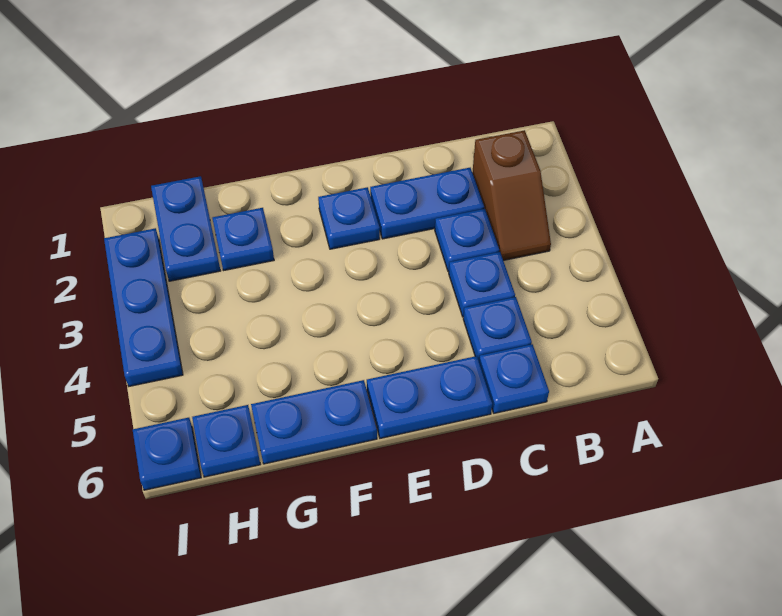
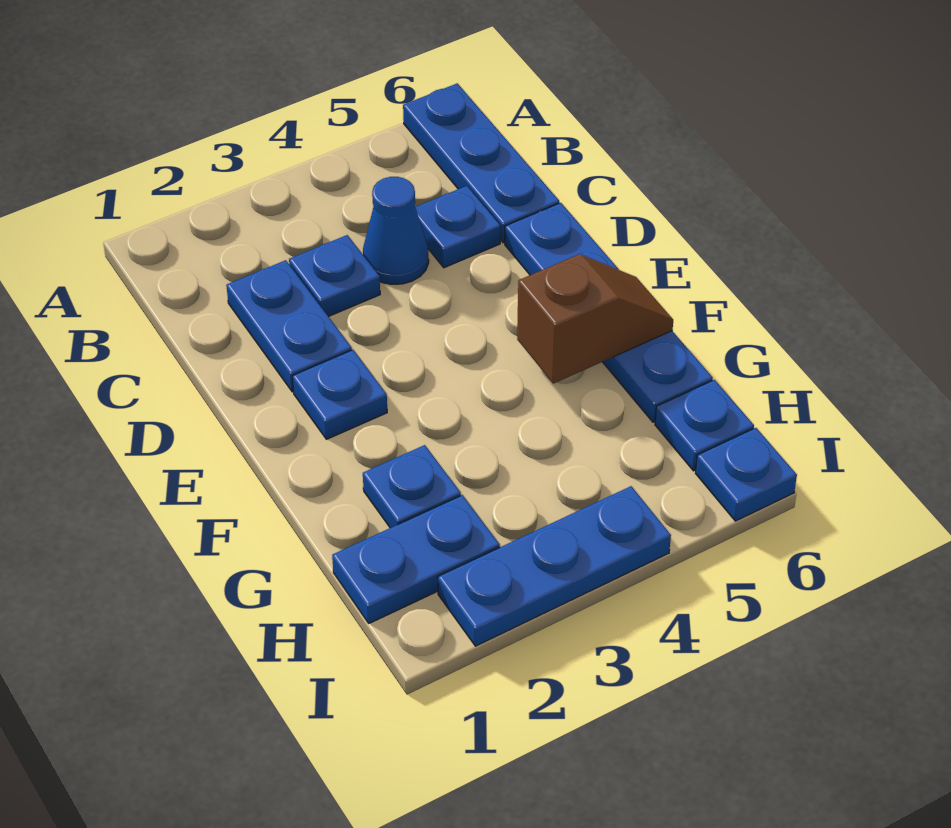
brown slope B2:B3 level 1 top 2 -> brown slope F5:F6 level 2 top 5
blue plate C4 level 1 -> blue cone C4 level 1
blue plate C6 level 1 -> blue plate A6:C6 level 1

